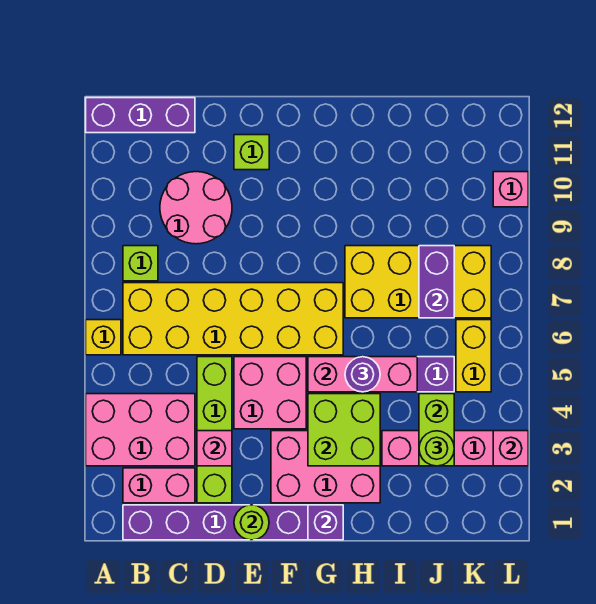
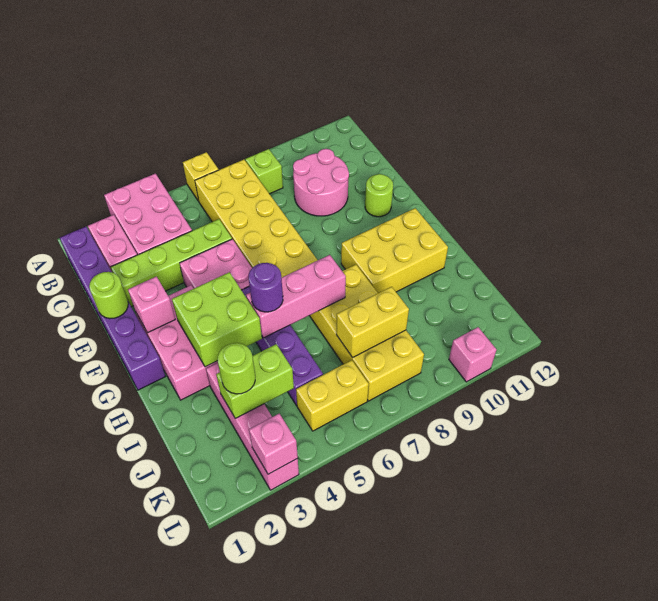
purple brick A12:C12 level 1 -> none
pink brick D3 level 2 -> pink brick F2 level 2
lime brick E11 level 1 -> lime round brick E11 level 1
purple brick G1 level 2 -> none
pink brick G5:I5 level 2 -> pink brick H5:H7 level 2
none -> yellow brick G9:H11 level 1
purple brick J7:J8 level 2 -> yellow brick J7:J8 level 2

